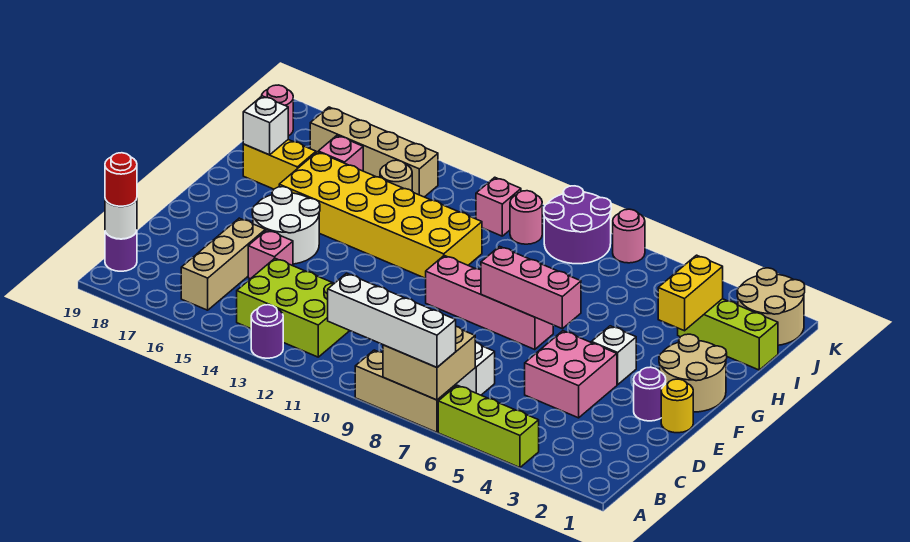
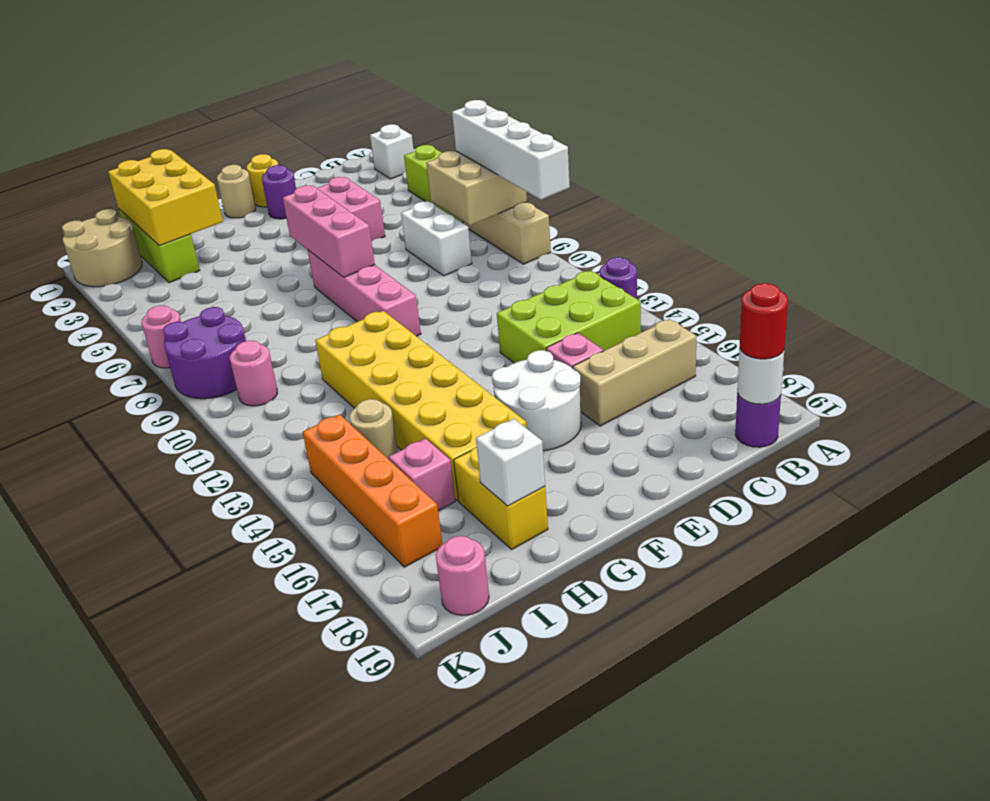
lime brick B12:C14 level 1 -> lime brick B13:D14 level 1
tan round brick F1:G2 level 1 -> tan round brick F1 level 1
white brick F4 level 1 -> white brick A2 level 1
yellow brick H3:I3 level 2 -> yellow brick H1:I3 level 2
pink brick J11 level 1 -> none
tan brick J14:J17 level 1 -> orange brick J14:J17 level 1

